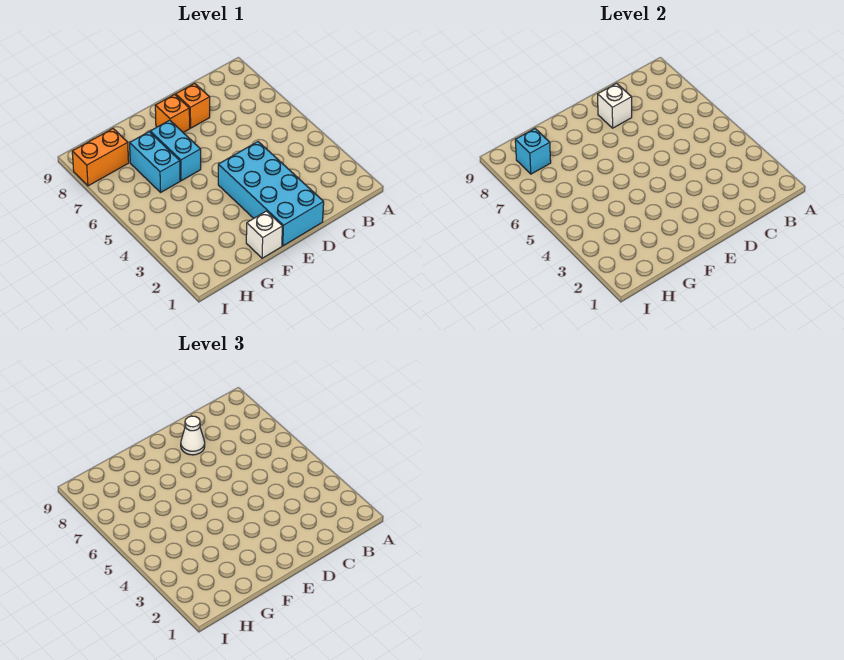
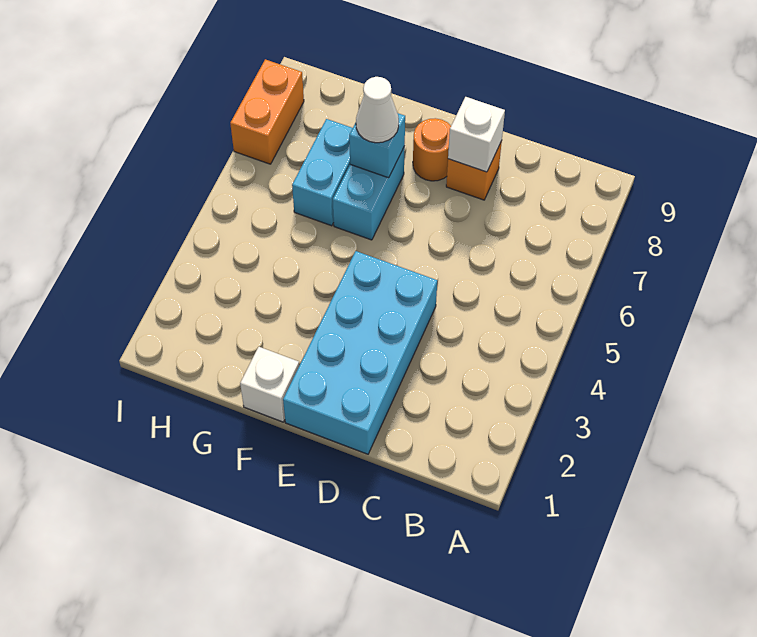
white cone D8 level 3 -> white cone F7 level 3
orange brick E8 level 1 -> orange round brick E8 level 1
orange brick H8:I8 level 1 -> orange brick I7:I8 level 1
cyan brick H8 level 2 -> cyan brick F7 level 2

